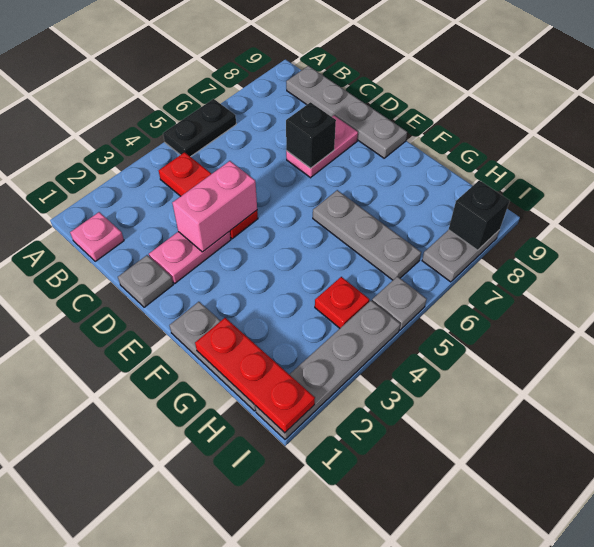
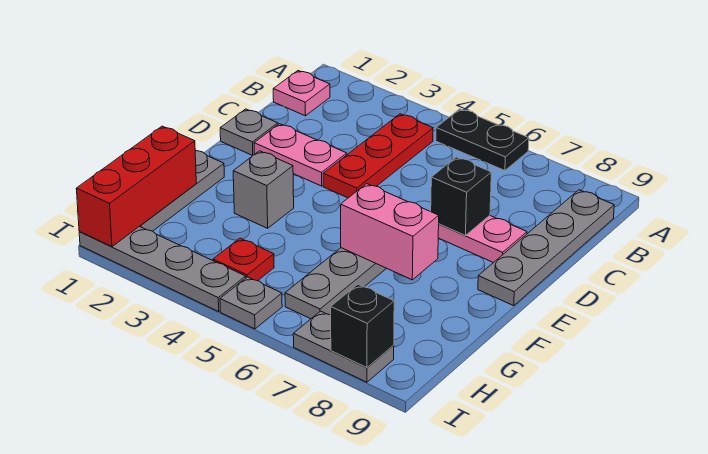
pink brick D3:D4 level 2 -> pink brick F6:F7 level 2
none -> grey brick F3 level 1
red plate G1:I1 level 2 -> red brick G1:I1 level 2

